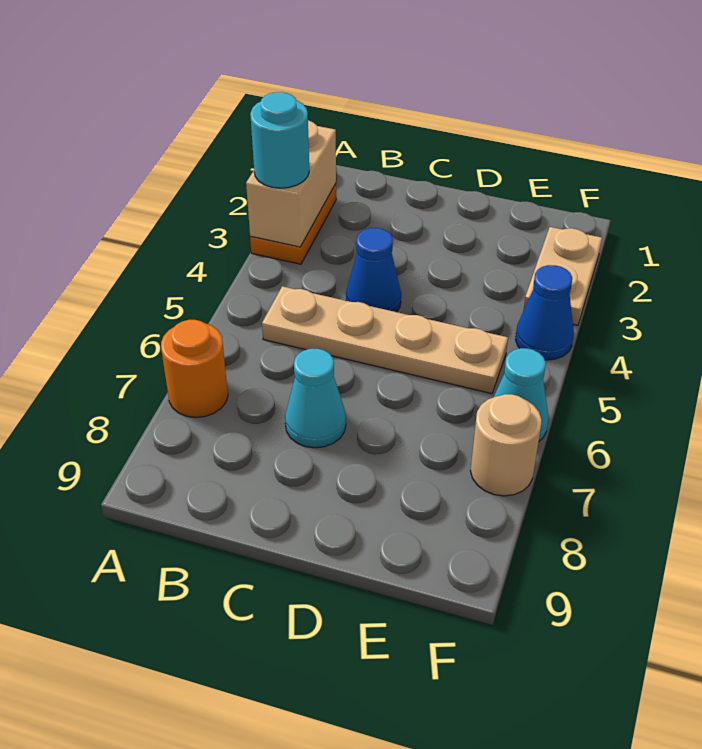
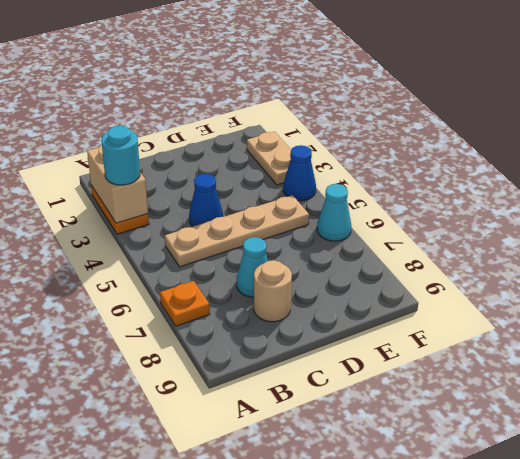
orange round brick A7 level 1 -> orange plate A7 level 1
tan round brick F7 level 1 -> tan round brick C8 level 1

